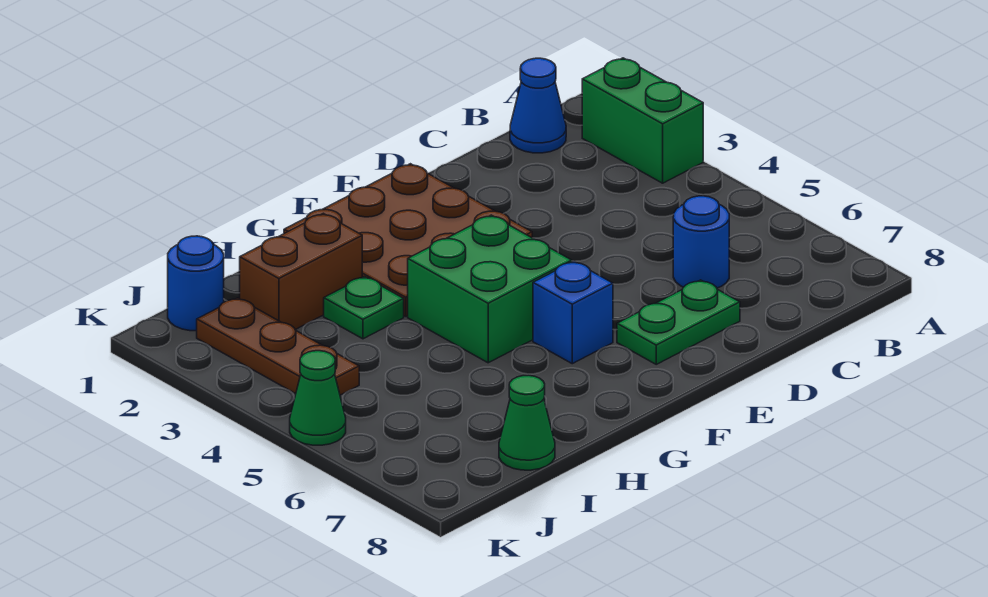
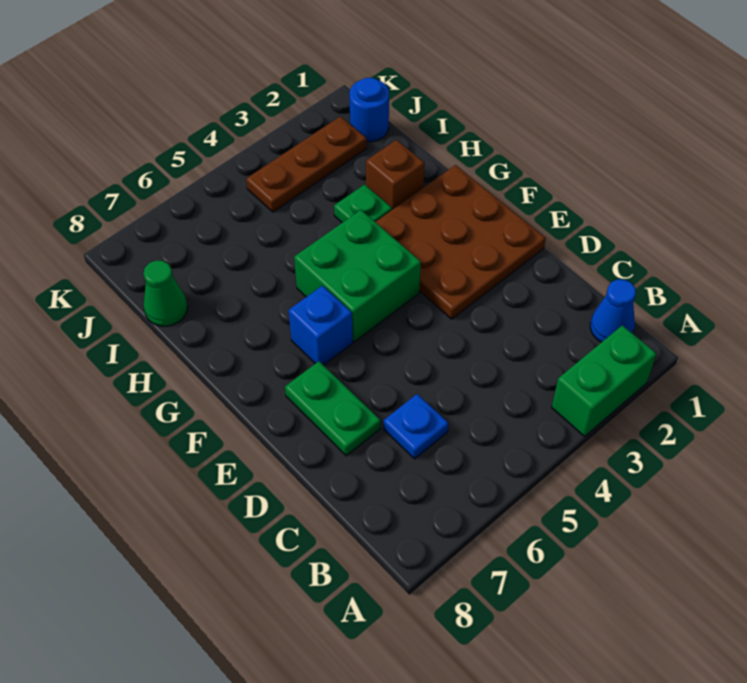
blue round brick C6 level 1 -> blue plate C6 level 1
brown brick H2:I2 level 1 -> brown brick H2 level 1
green cone K5 level 1 -> none

